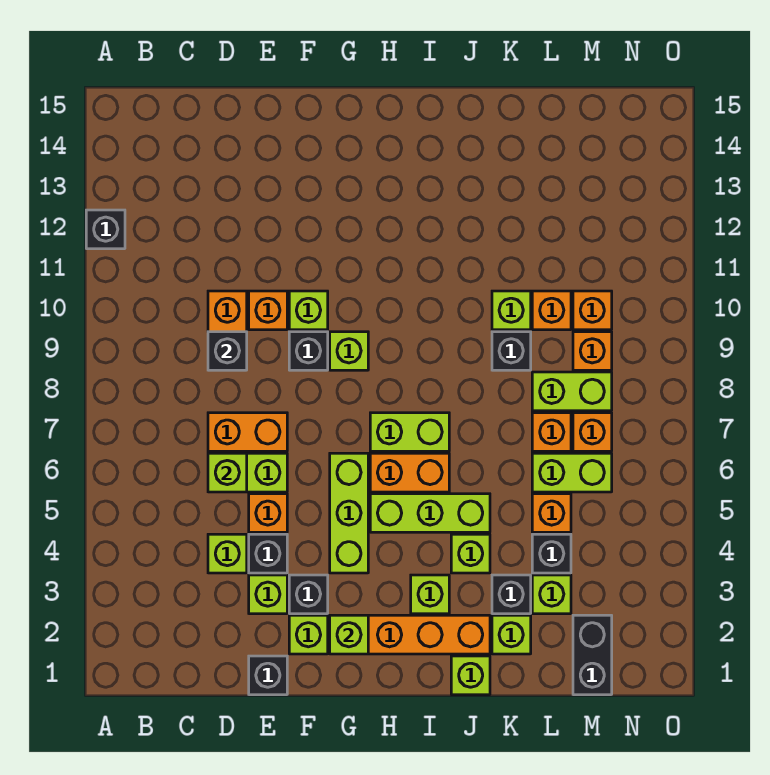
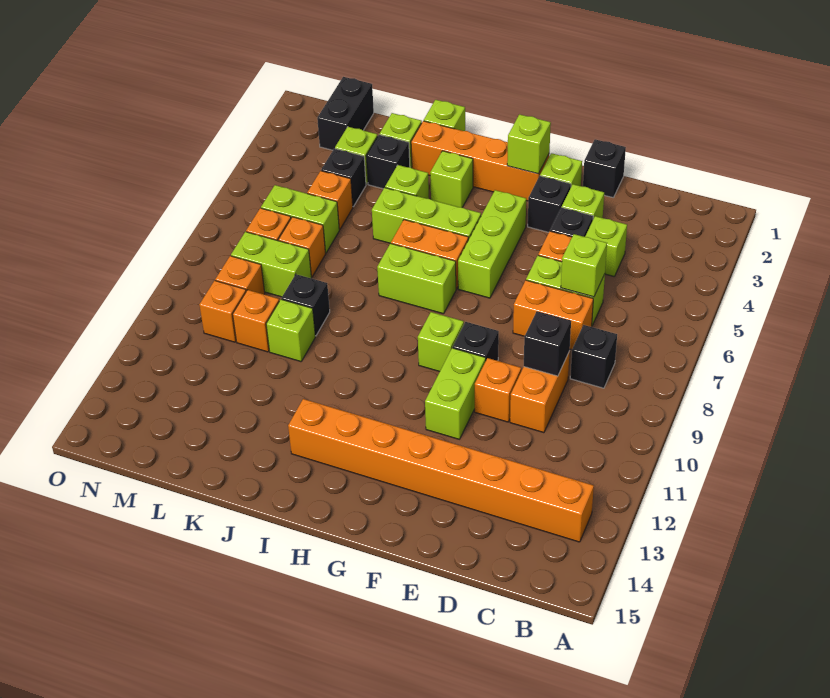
black brick A12 level 1 -> black brick C8 level 1
none -> orange brick B13:I13 level 1
lime brick F10 level 1 -> lime brick F10:F11 level 1

